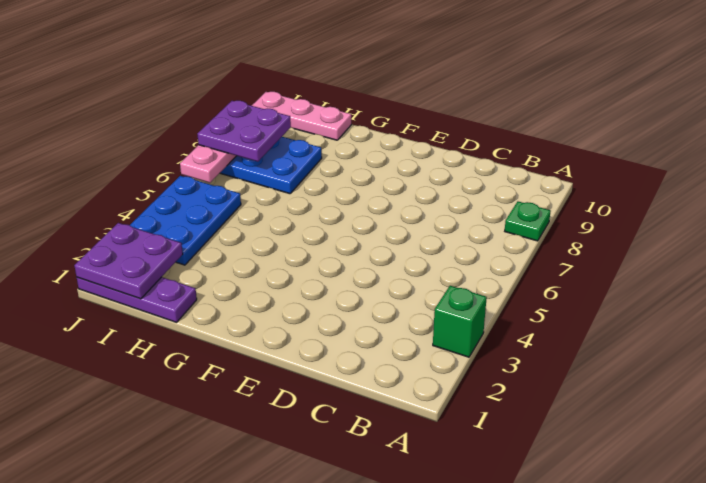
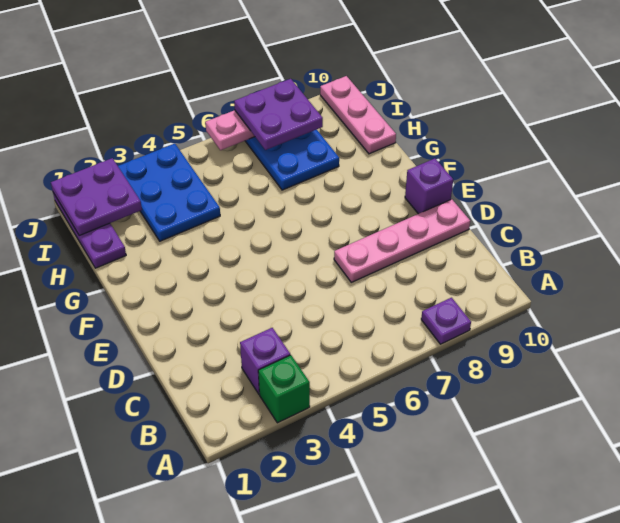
green plate A8 level 1 -> purple plate A8 level 1
none -> purple brick B3 level 1
none -> pink plate D7:D10 level 1
none -> purple brick E10 level 1
blue plate I3:J5 level 1 -> blue plate H3:J4 level 1

